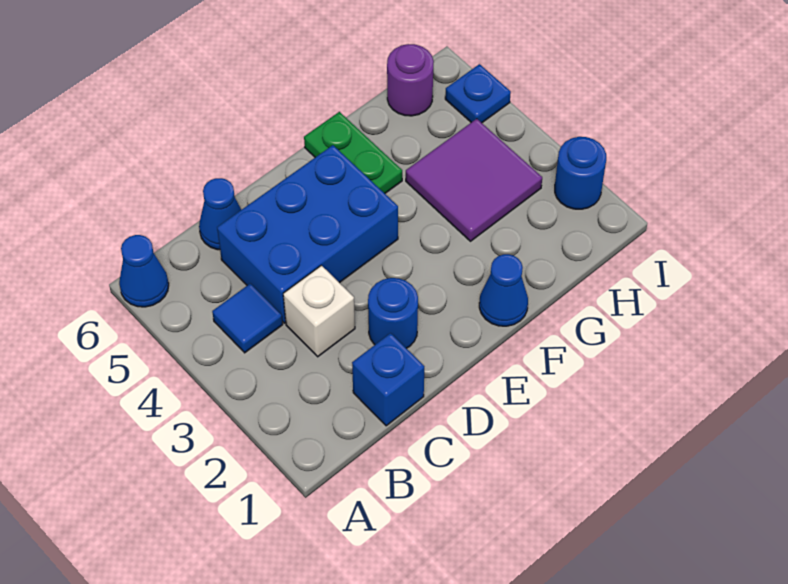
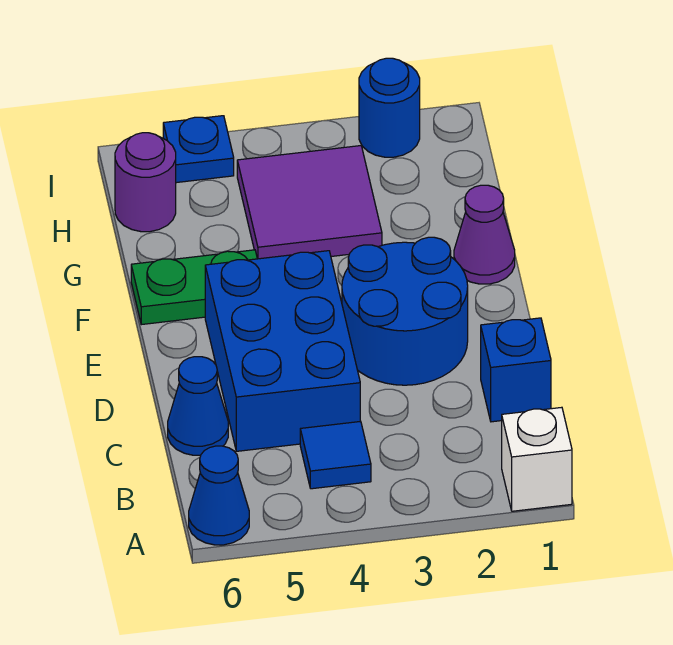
white brick C3 level 1 -> white brick A1 level 1
blue round brick D2 level 1 -> blue round brick D2:E3 level 1
blue cone F1 level 1 -> purple cone F1 level 1

